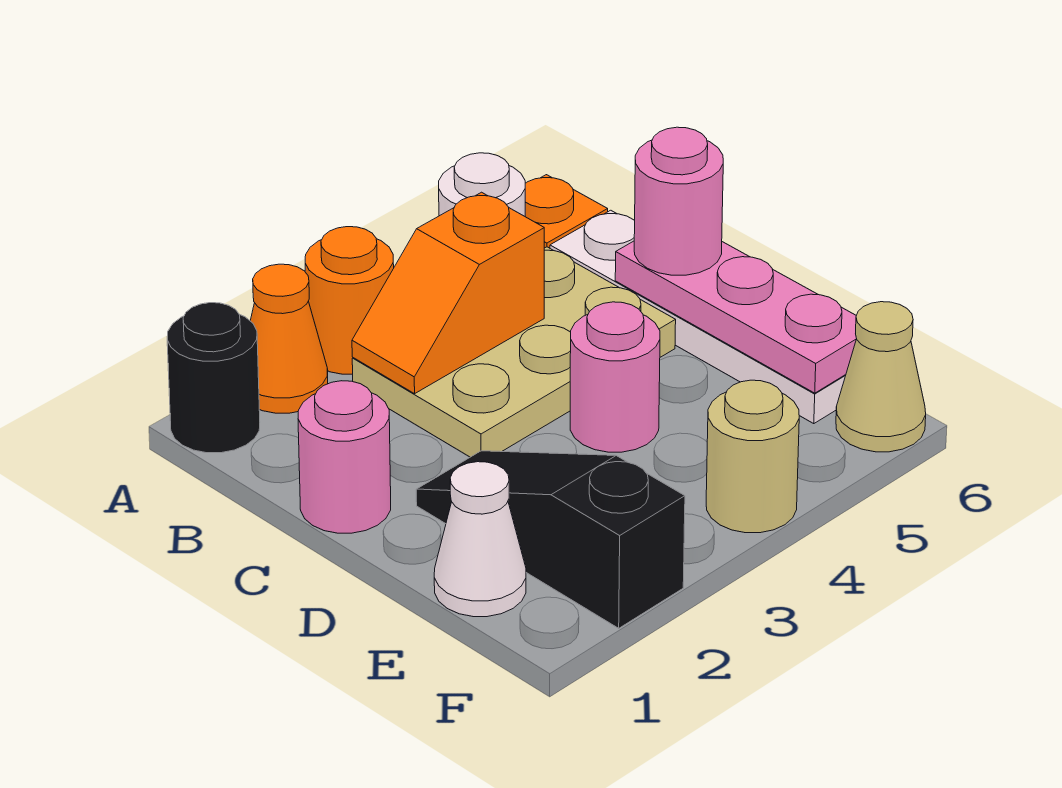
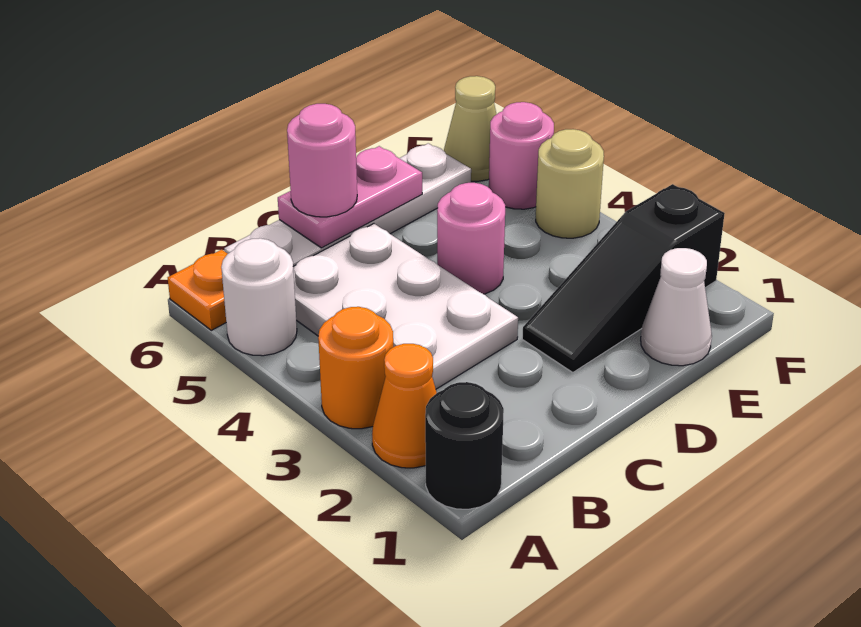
tan plate B3:C5 level 1 -> white plate B3:C5 level 1
orange slope B3:B4 level 2 top 4 -> none
pink round brick C1 level 1 -> pink round brick F5 level 1
pink plate C6:E6 level 2 -> pink plate C6:D6 level 2

